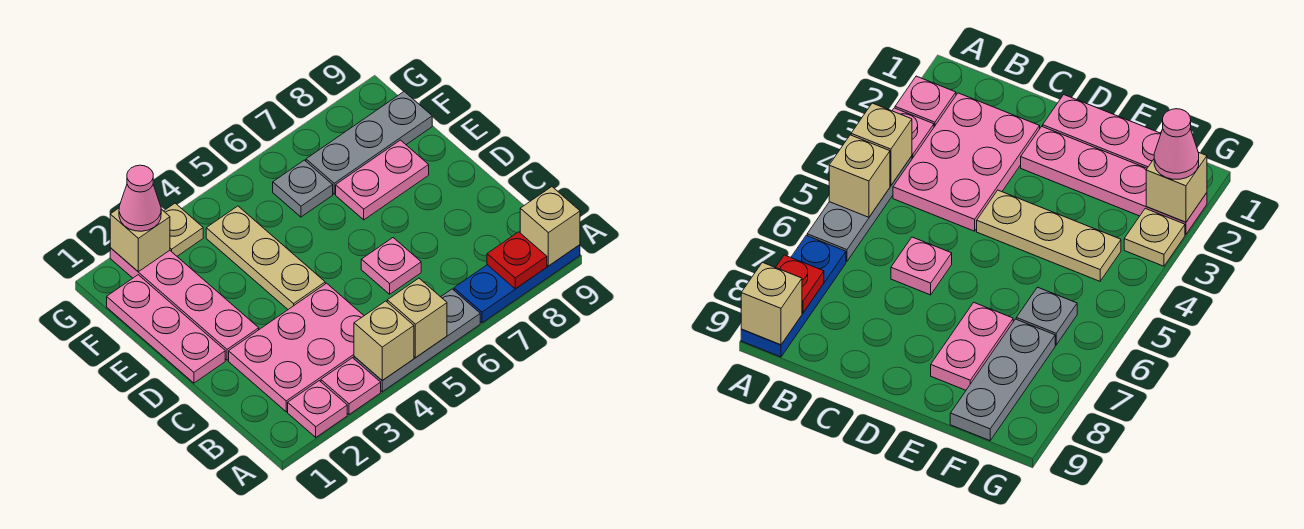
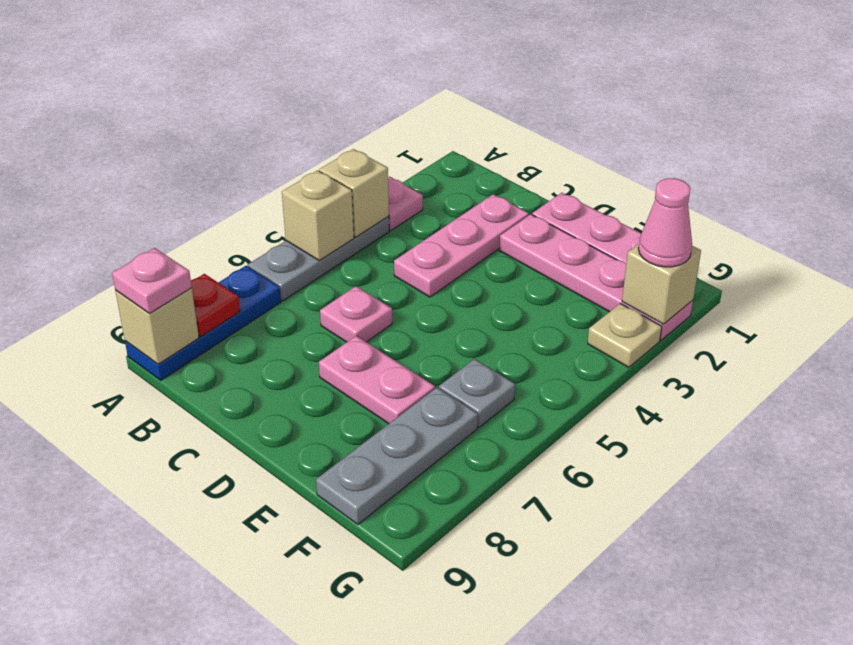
pink plate A2 level 1 -> pink plate A9 level 3
pink plate B2:C4 level 1 -> pink plate C2:C4 level 1
tan plate D4:F4 level 1 -> none
pink plate E7:E8 level 1 -> pink plate D7:E7 level 1

